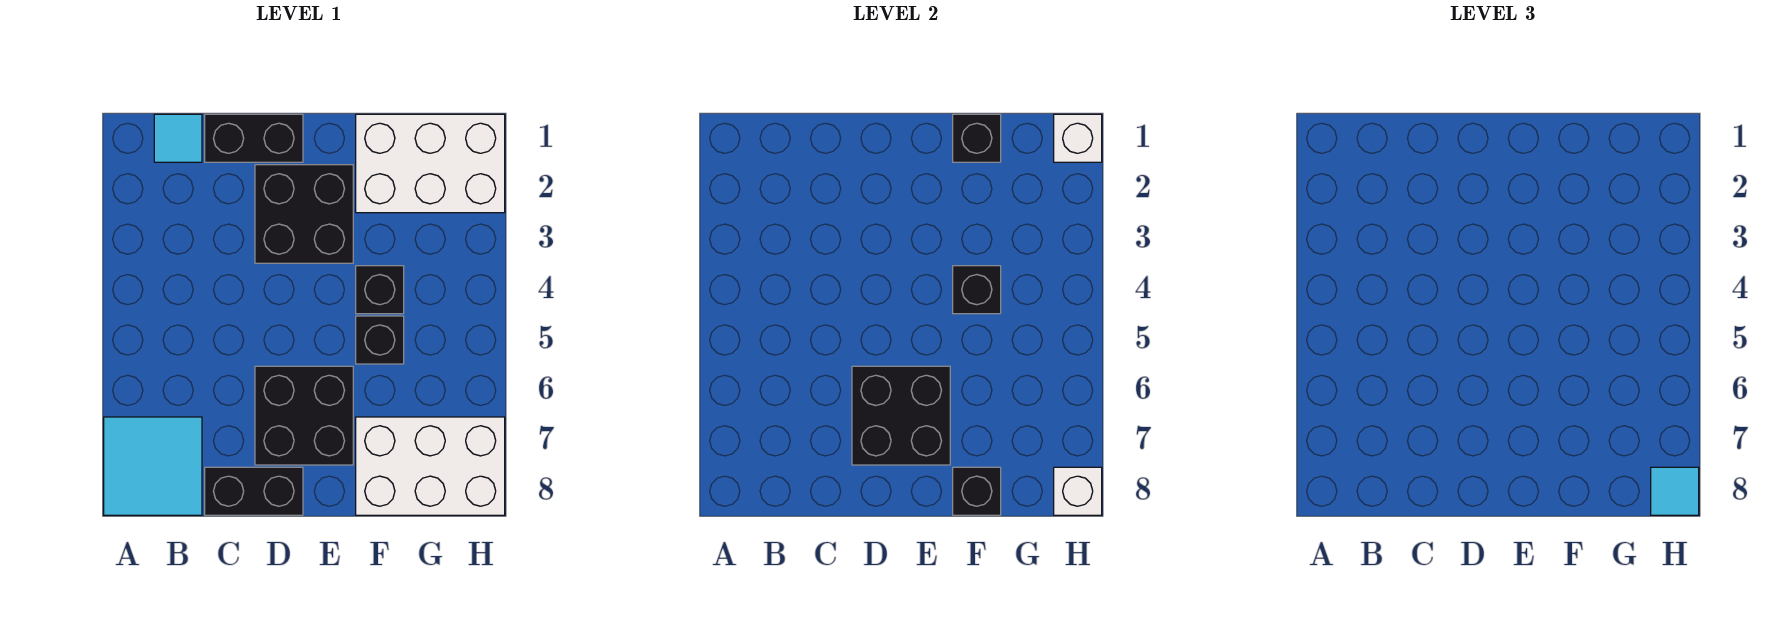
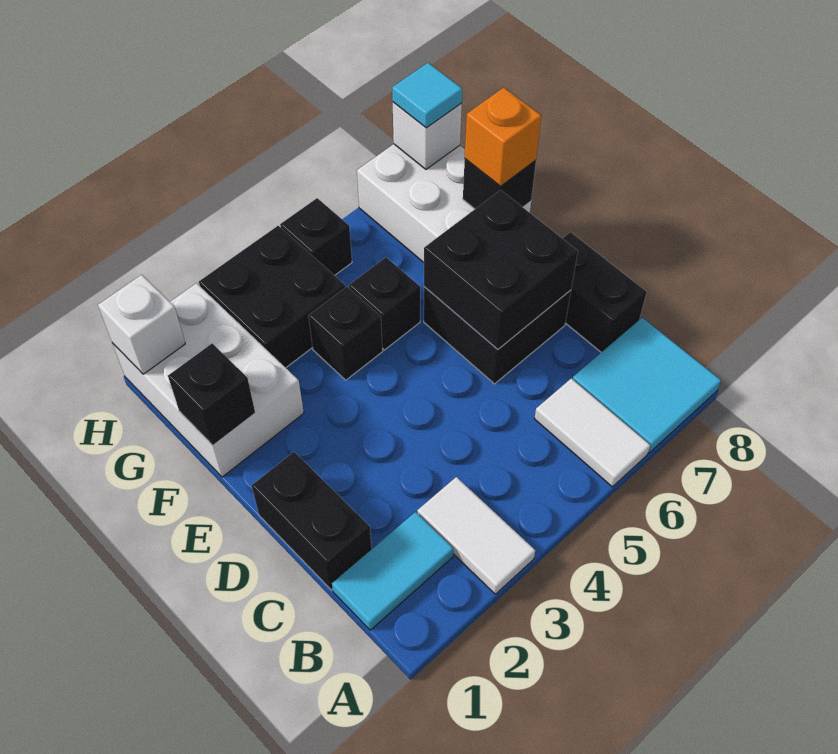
none -> white tile A3:B3 level 1
none -> white tile A6:B6 level 1
cyan tile B1 level 1 -> cyan tile B1:B2 level 1
black brick D2:E3 level 1 -> black brick G3:H4 level 1
black brick F4 level 2 -> black brick H5 level 1
none -> orange brick F8 level 3

